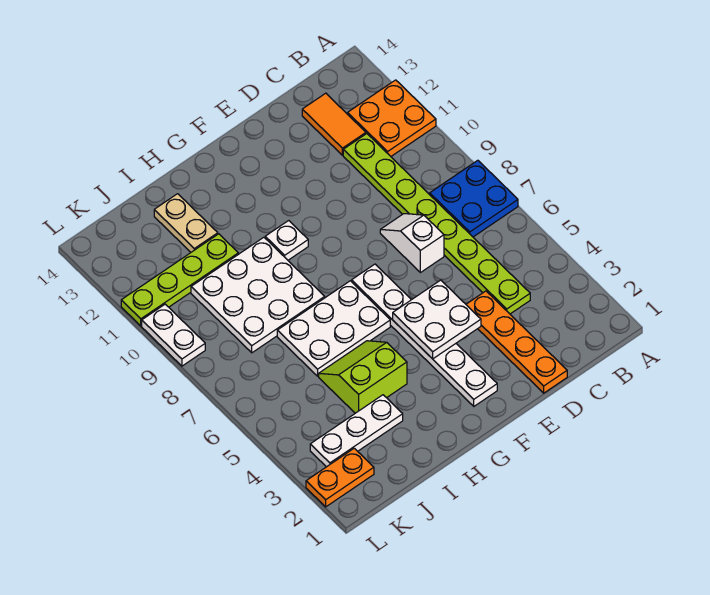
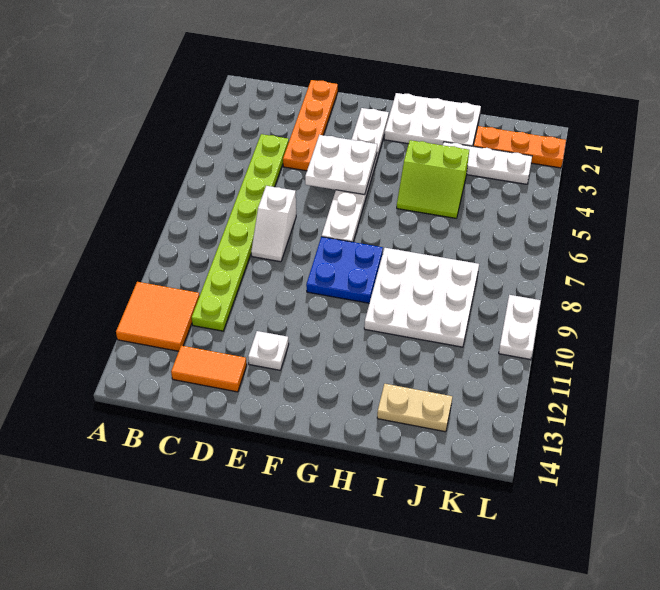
blue plate A7:B8 level 1 -> blue plate F8:G9 level 1
orange plate A11:B12 level 1 -> orange tile A11:B12 level 1
orange tile C12:C13 level 1 -> orange tile C13:D13 level 1
white plate G6:I7 level 1 -> white plate G1:I2 level 1
white plate G10 level 1 -> white plate E12 level 1
lime plate I11:L11 level 1 -> none
tan plate I12:I13 level 1 -> tan plate I13:J13 level 1
orange plate K2:L2 level 1 -> orange plate J2:L2 level 1

